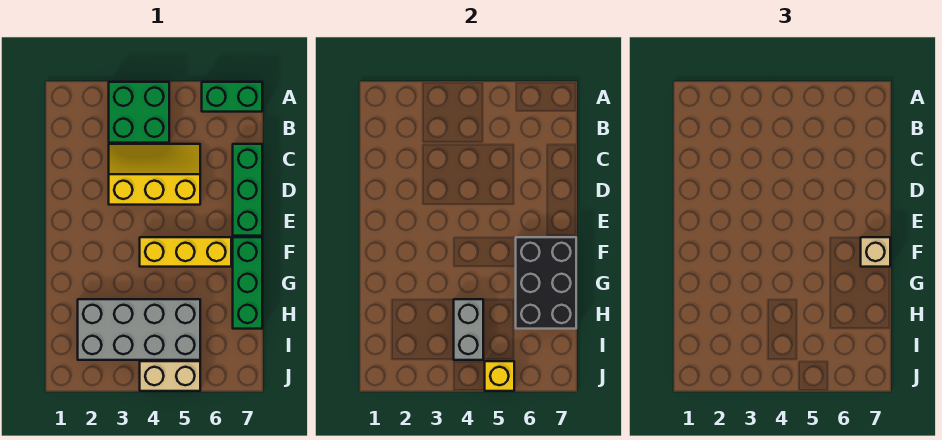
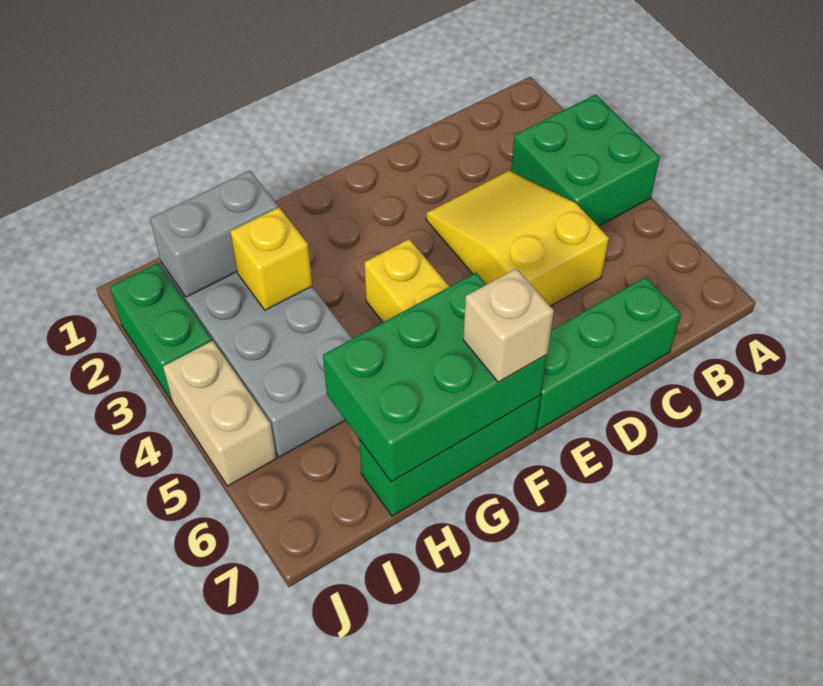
green brick A6:A7 level 1 -> green brick J2:J3 level 1
yellow slope C3:D5 level 1 top D -> yellow slope C3:D5 level 1 top 5
black brick F6:H7 level 2 -> green brick F6:H7 level 2
grey brick H4:I4 level 2 -> grey brick H2:I2 level 2
yellow brick J5 level 2 -> yellow brick H3 level 2

